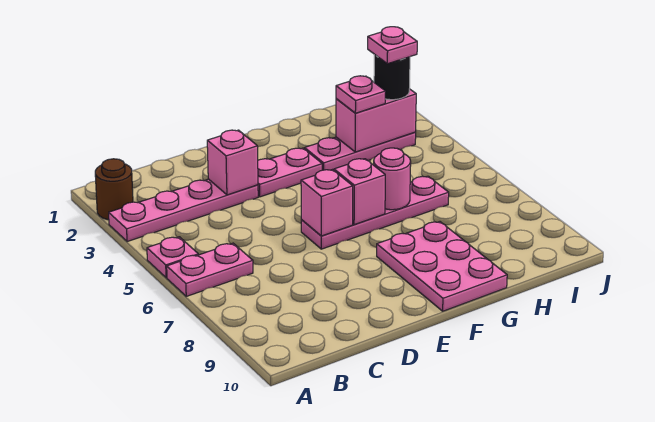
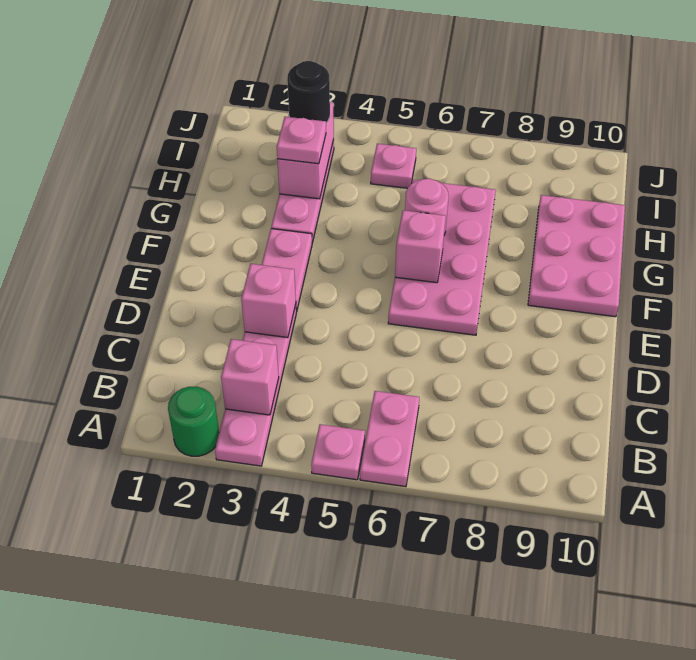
brown round brick A2 level 1 -> green round brick A2 level 1
pink plate E6:H6 level 1 -> pink plate E6:H7 level 1
pink brick E6 level 2 -> pink brick B3 level 2
pink plate F8:G10 level 1 -> pink plate F9:H10 level 1
pink plate I3 level 4 -> pink plate I5 level 1

